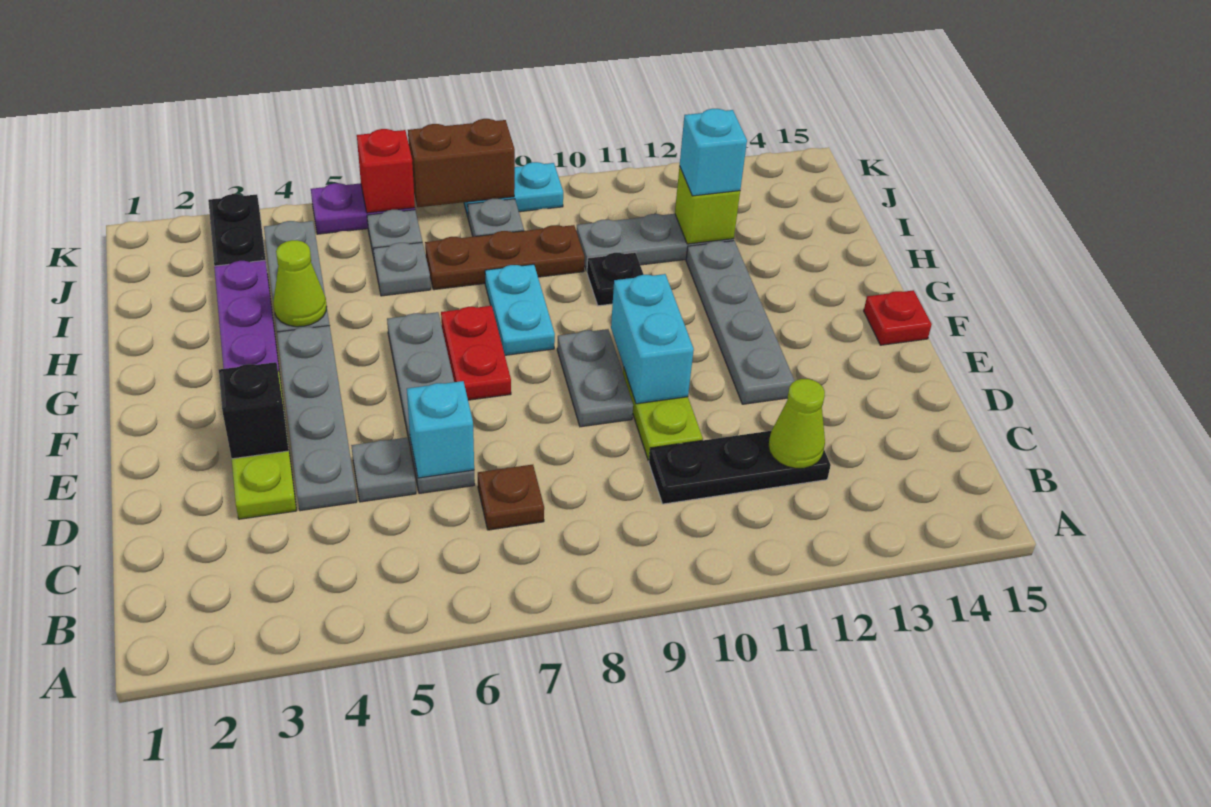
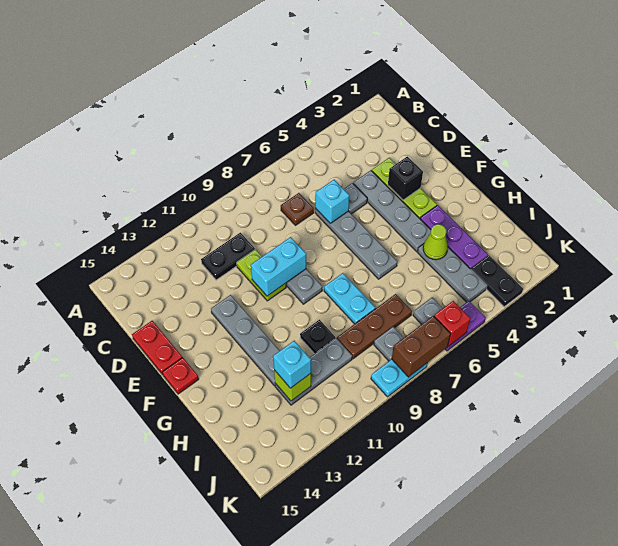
black plate C10:C12 level 1 -> black plate C10:C11 level 1
lime cone C12 level 2 -> none
cyan brick E10:F10 level 2 -> cyan brick E9:E10 level 2
red plate F7:G7 level 1 -> red plate D15:E15 level 1
grey plate I6 level 1 -> none

